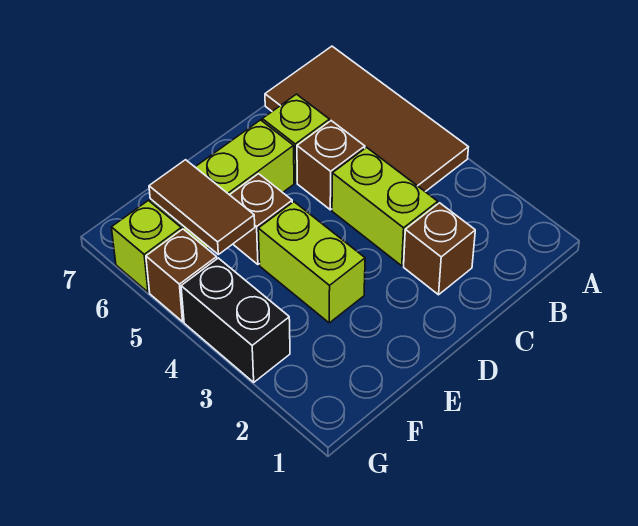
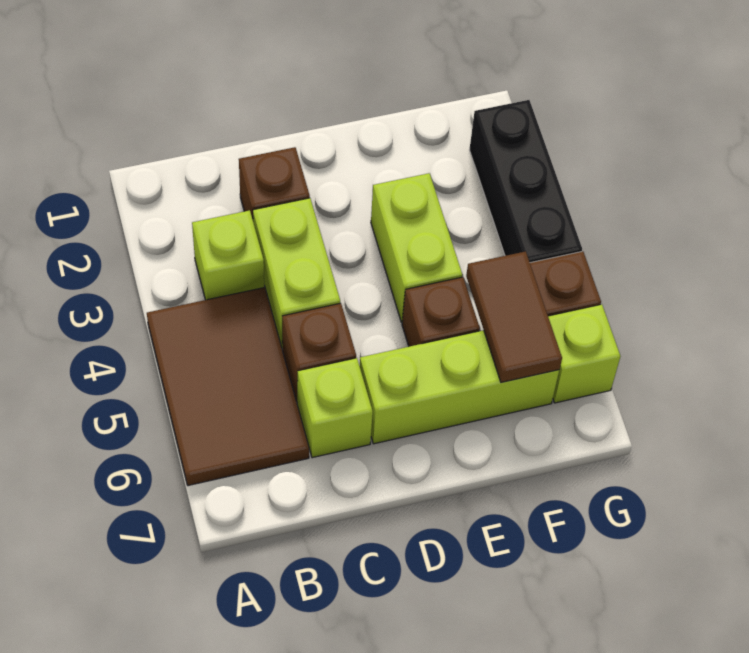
brown tile A4:B7 level 1 -> brown tile A4:B6 level 1
none -> lime brick B3 level 1
black brick G3:G4 level 1 -> black brick G2:G4 level 1

